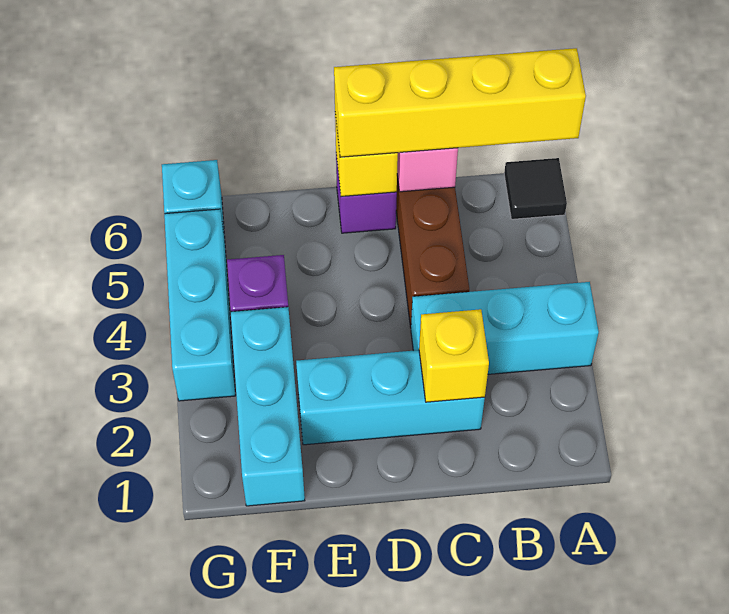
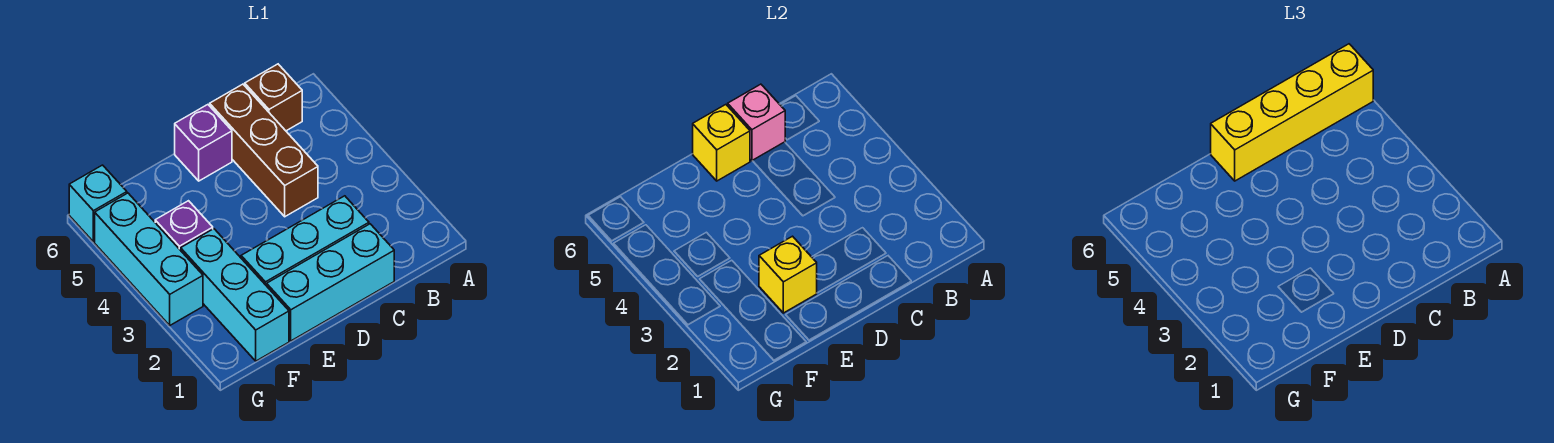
cyan brick A3:C3 level 1 -> cyan brick C1:E1 level 1
black tile A6 level 1 -> none
none -> brown brick B6 level 1
yellow brick C2 level 2 -> yellow brick E2 level 2

